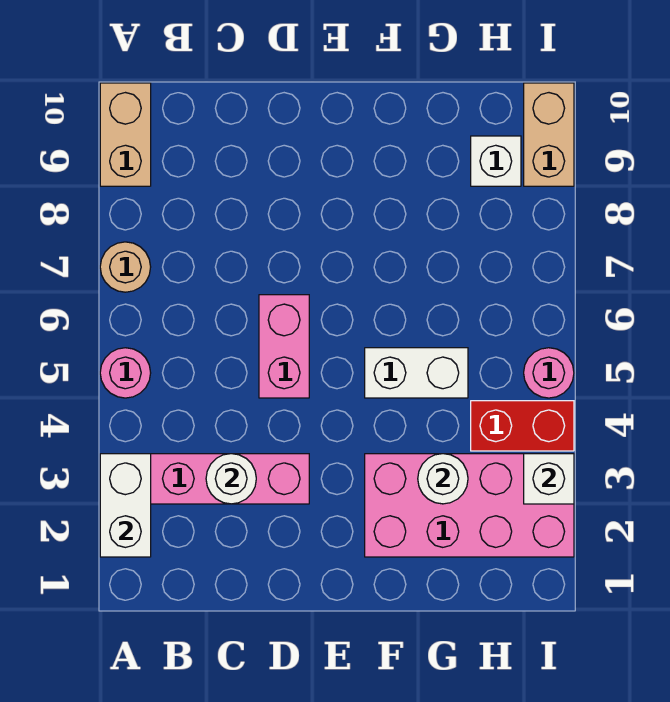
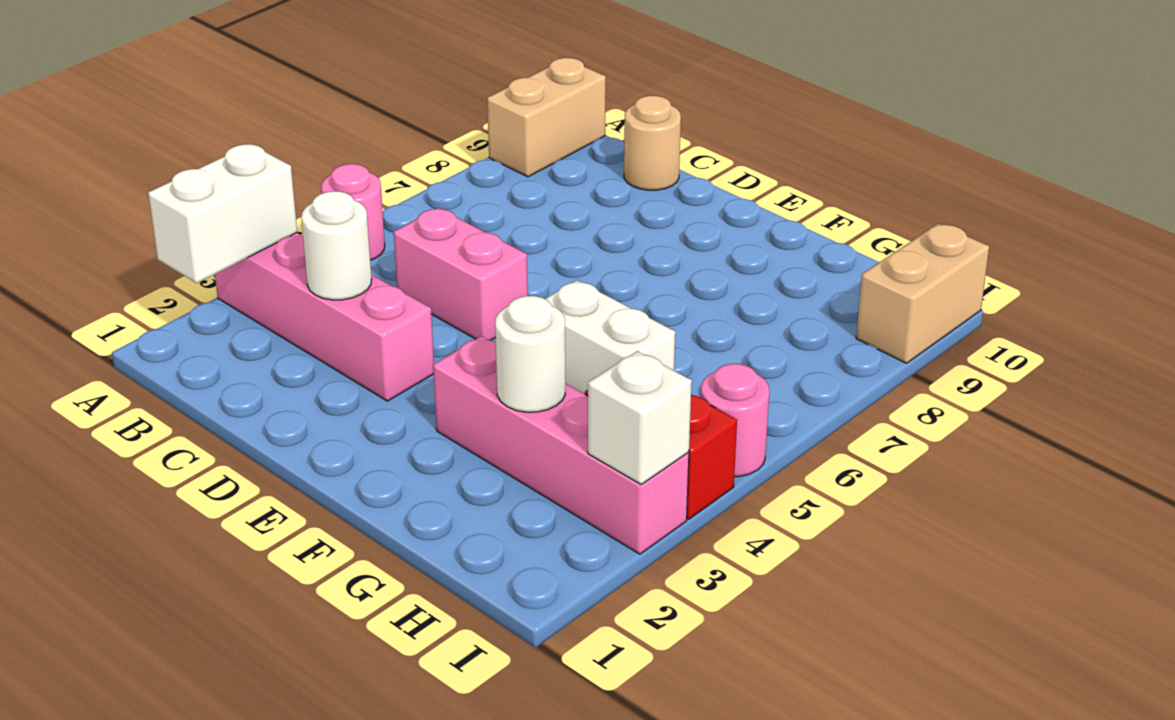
tan round brick A7 level 1 -> tan round brick C10 level 1
pink brick D5:D6 level 1 -> pink brick C5:D5 level 1
pink brick F2:I3 level 1 -> pink brick F3:I3 level 1
white brick H9 level 1 -> none

